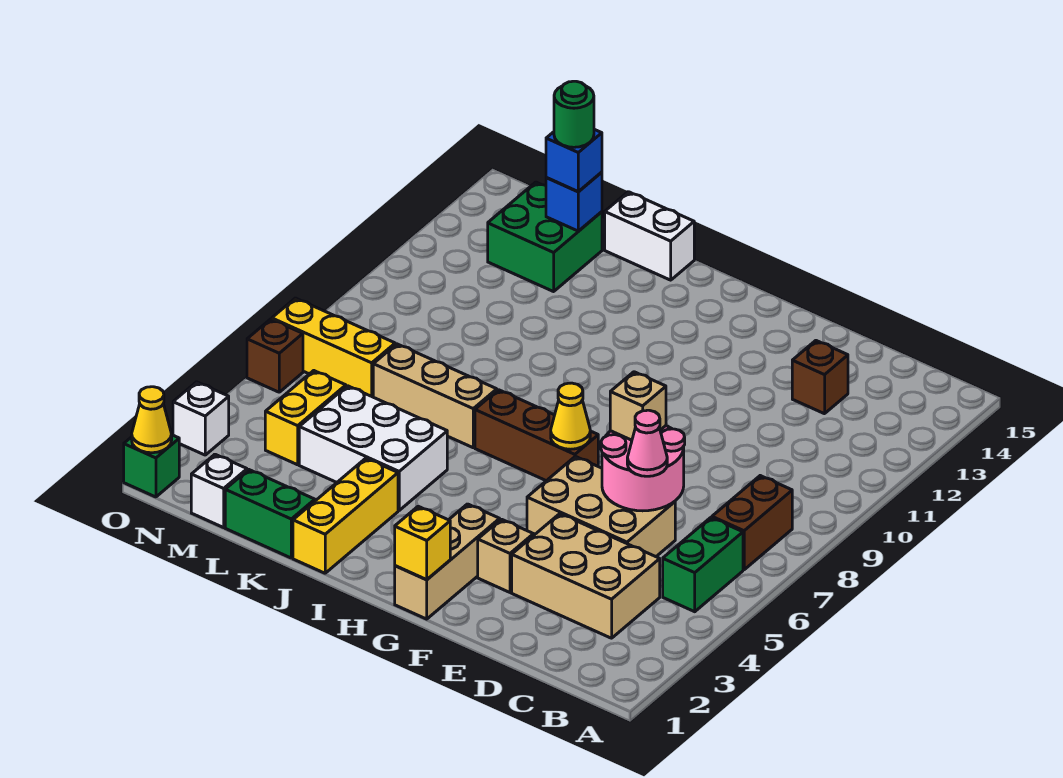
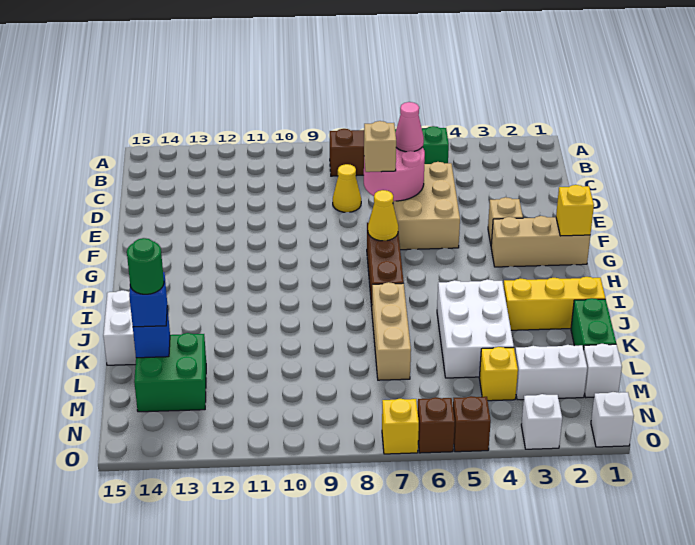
tan brick C3:E4 level 1 -> none
brown brick D13 level 1 -> brown brick O5 level 1
none -> white brick M2:M3 level 1
yellow brick M4:M5 level 1 -> yellow brick M4 level 1
yellow brick M7:O7 level 1 -> yellow brick O7 level 1
green brick O1 level 1 -> white brick O1 level 1
yellow cone O1 level 2 -> yellow cone D8 level 1

